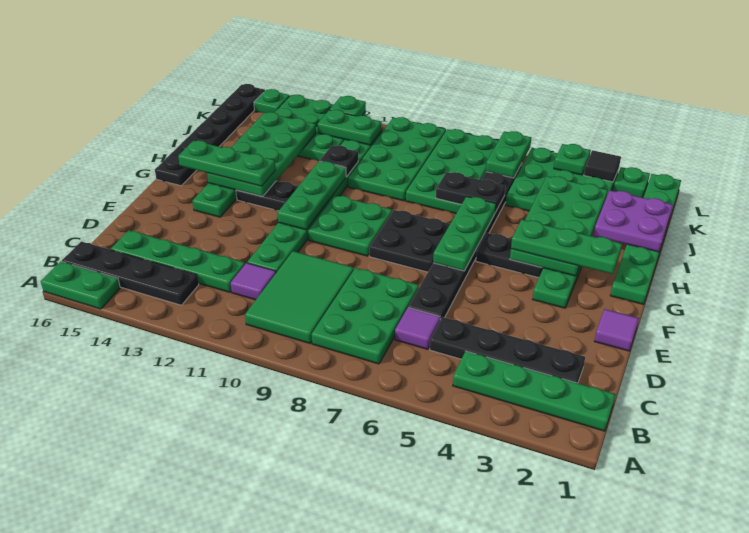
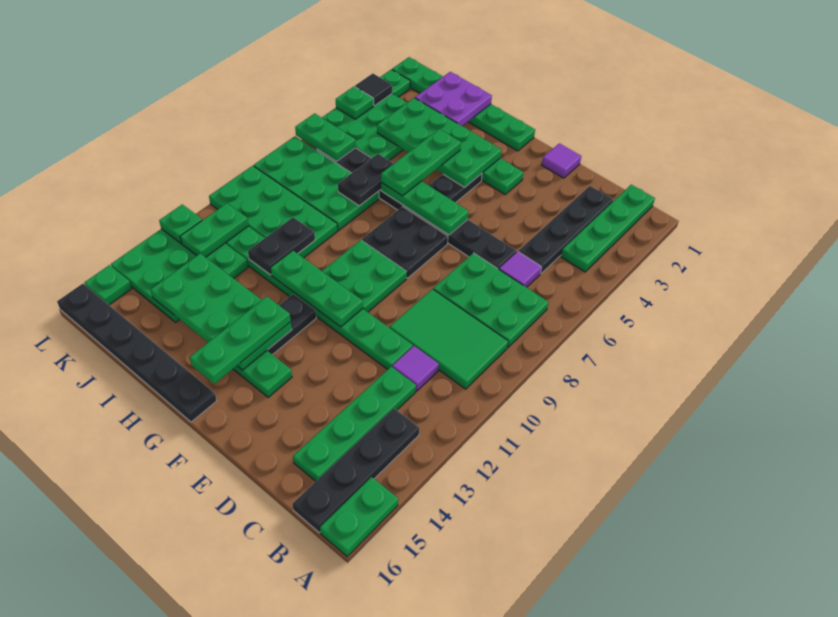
green plate G2:G4 level 3 -> green plate H4:H6 level 3
black plate I11 level 2 -> black plate I10:I11 level 2

